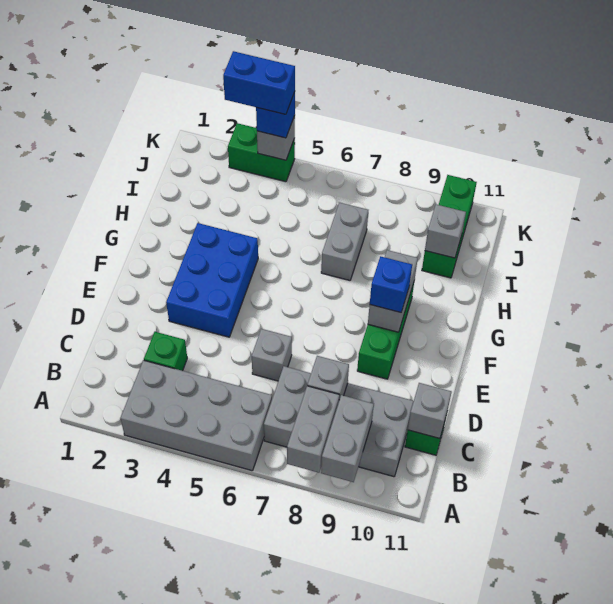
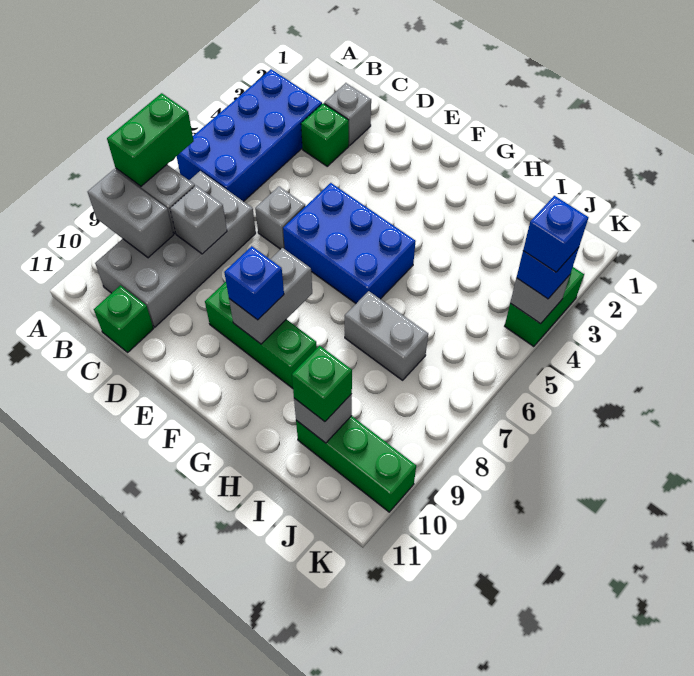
grey brick A3:B6 level 1 -> blue brick A3:B6 level 1
none -> green brick A7:A8 level 3
grey brick C11 level 2 -> grey brick C2 level 1
blue brick E3:G4 level 1 -> blue brick E5:G6 level 1
grey brick F9:G9 level 2 -> grey brick F8:F9 level 2
none -> green brick I10 level 3
blue brick K3:K4 level 4 -> blue brick K4 level 4

